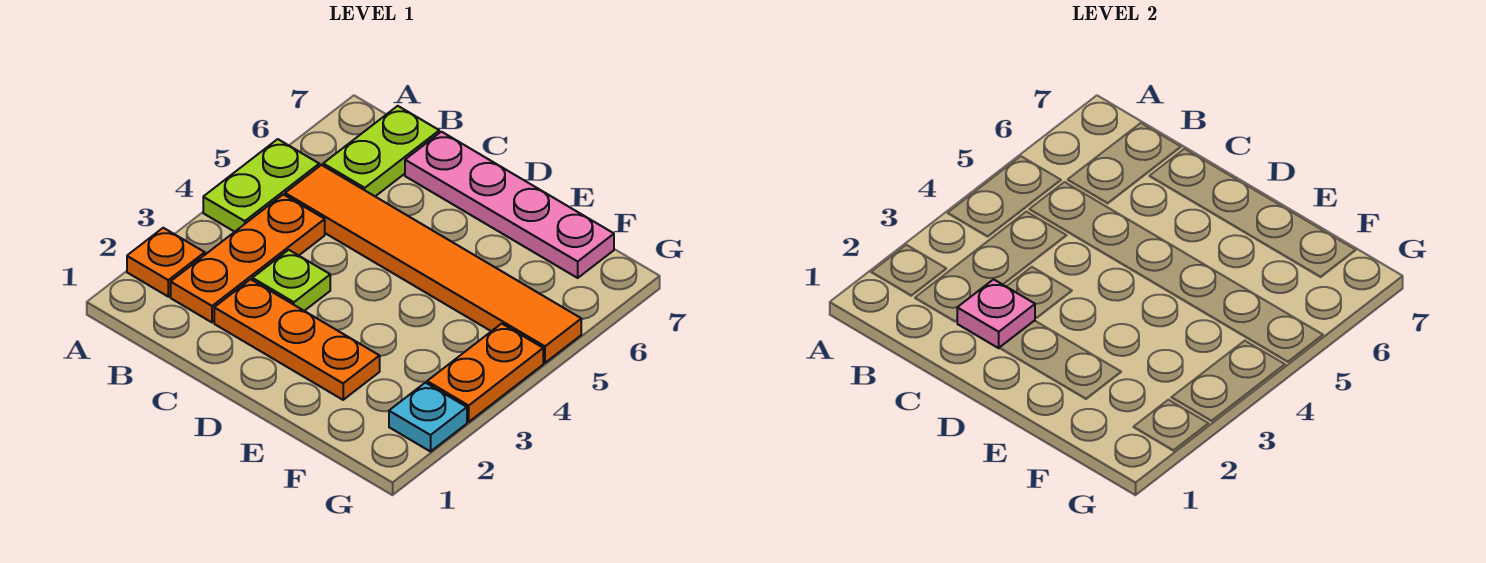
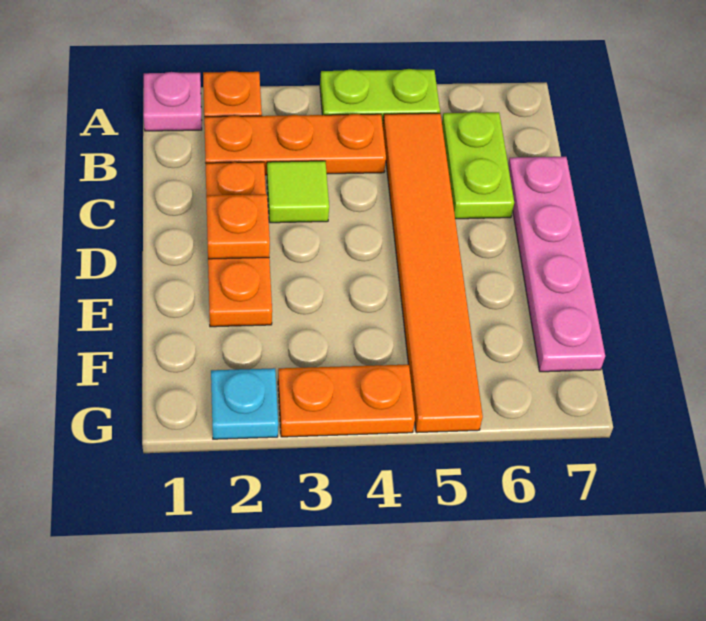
lime plate B6:B7 level 1 -> lime plate B6:C6 level 1
pink plate C2 level 2 -> pink plate A1 level 1
lime plate C3 level 1 -> lime tile C3 level 1
none -> orange plate D2 level 2

